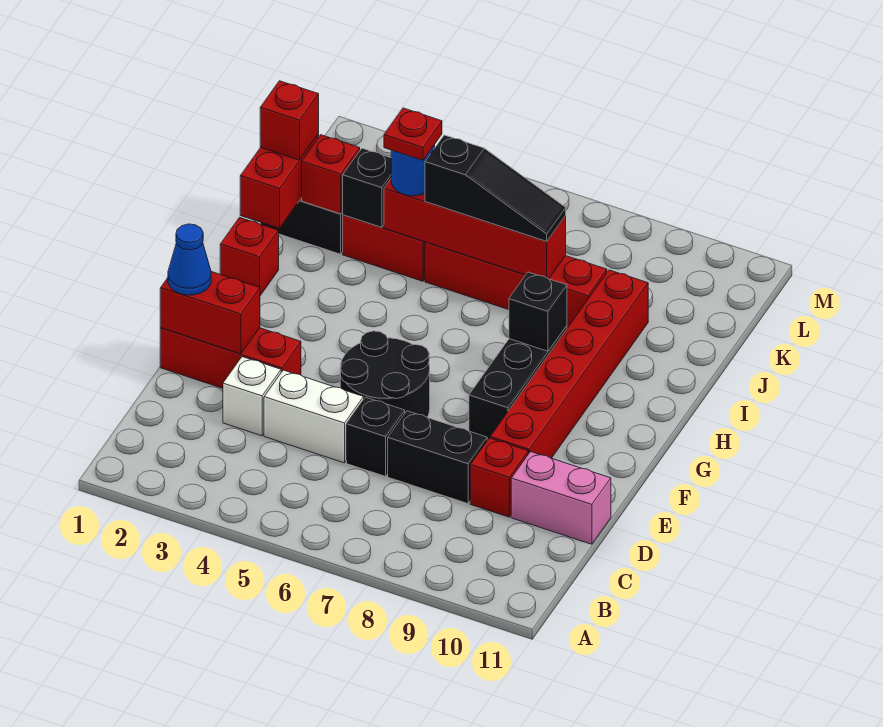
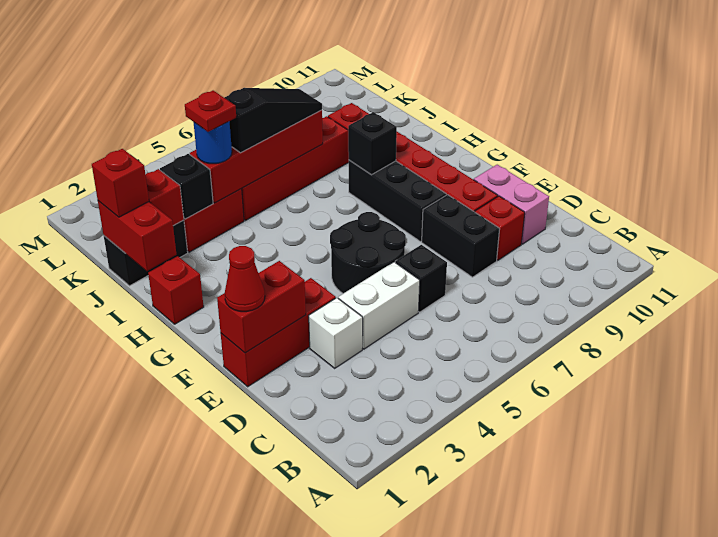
black brick D7:D8 level 1 -> black brick D8:E8 level 1
pink brick D10:D11 level 1 -> pink brick D10:E10 level 1
blue cone E1 level 3 -> red cone E1 level 3

